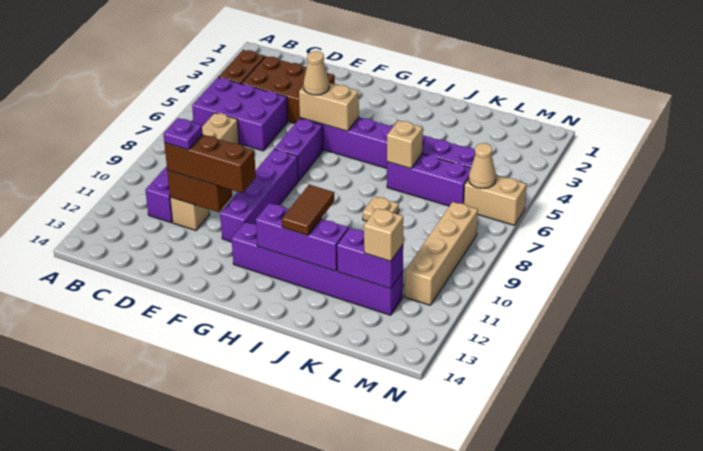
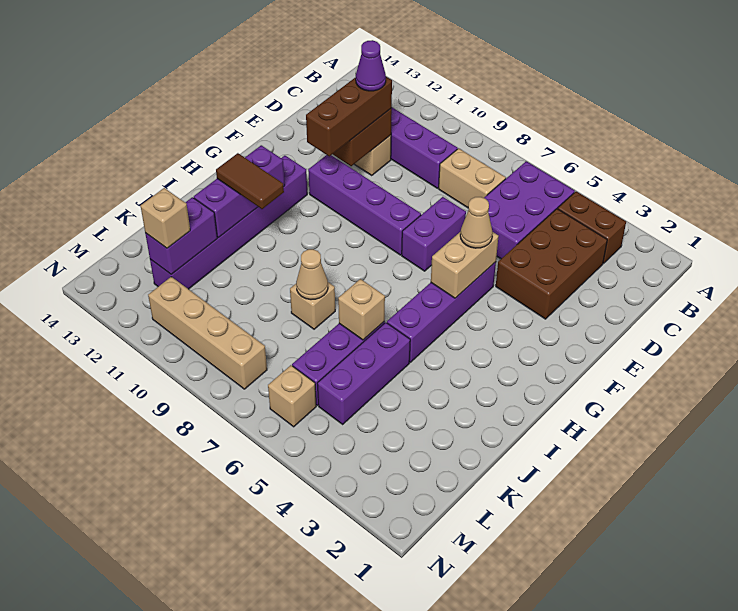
purple plate D11 level 4 -> purple cone D11 level 4
purple brick F6:F7 level 1 -> purple brick E7:F7 level 1
tan plate J8 level 1 -> tan brick J8 level 1
tan brick M6:N6 level 1 -> tan brick M6 level 1
tan cone M6 level 2 -> tan cone J8 level 2

